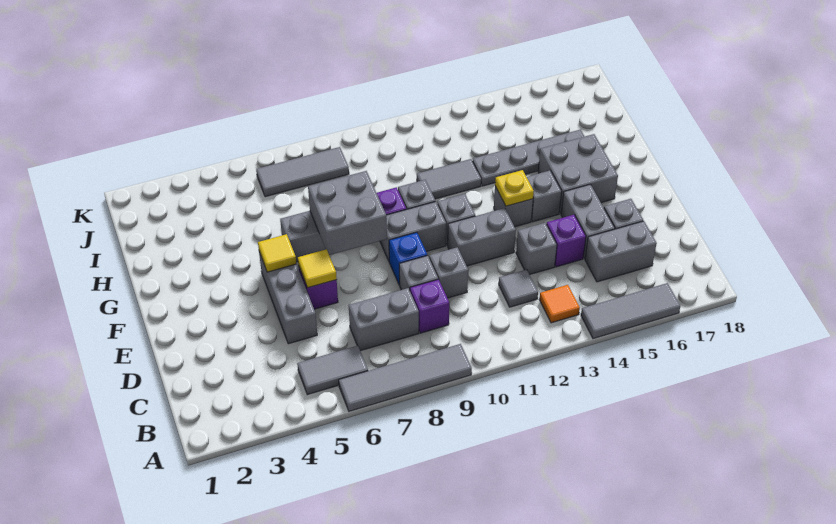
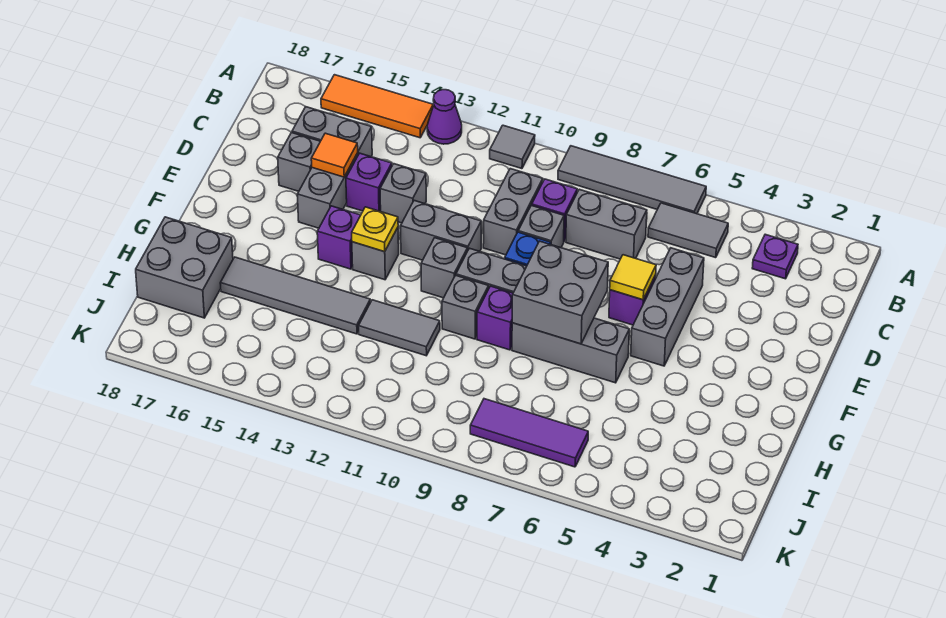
none -> purple cone A13 level 1
grey tile A14:A16 level 1 -> orange tile A14:A16 level 1
none -> purple plate B3 level 1
orange tile B13 level 1 -> orange tile D15 level 2
grey tile C12 level 1 -> grey tile A11 level 1
grey brick D10 level 1 -> grey brick C10:D10 level 1
yellow tile F5 level 2 -> none
grey brick F14 level 1 -> purple brick F14 level 1
grey brick F15:G16 level 1 -> grey brick H17:I18 level 1
grey plate H13:H16 level 1 -> grey tile H13:H16 level 1
grey tile J6:J8 level 1 -> purple tile J6:J8 level 1

